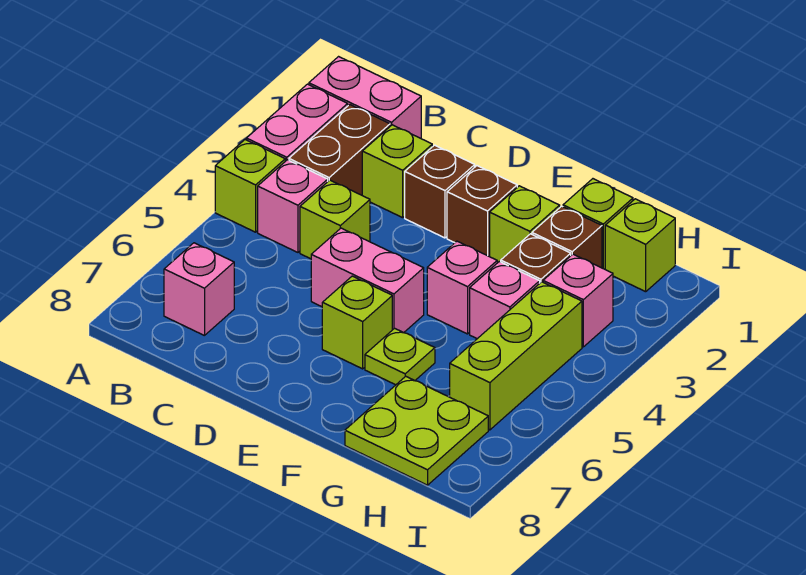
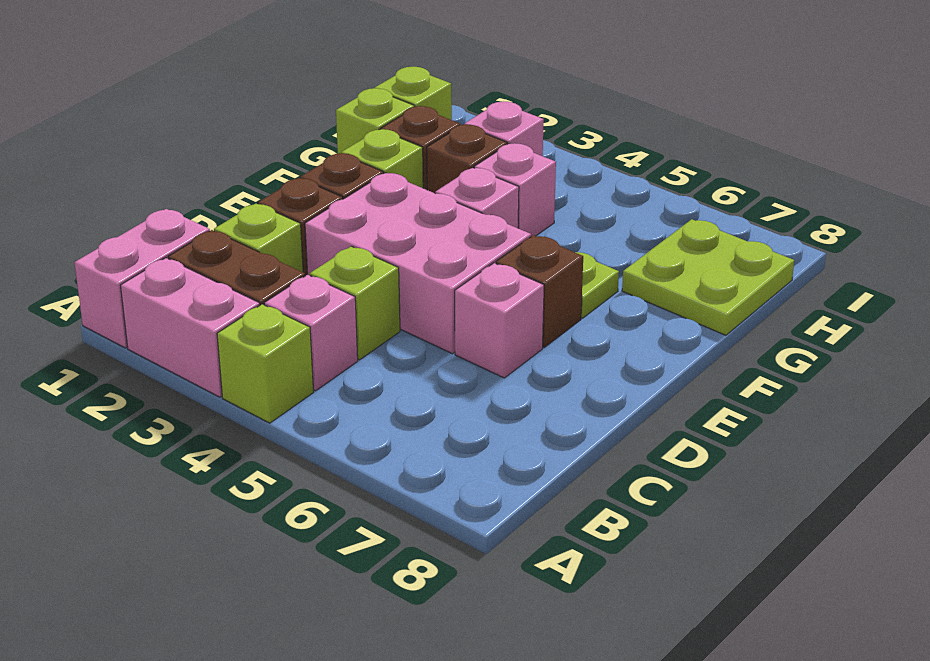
pink brick B7 level 1 -> pink brick D6 level 1
pink brick D5:E5 level 1 -> pink brick D3:E5 level 1
lime brick E6 level 1 -> brown brick E6 level 1
lime brick H4:H6 level 1 -> none

